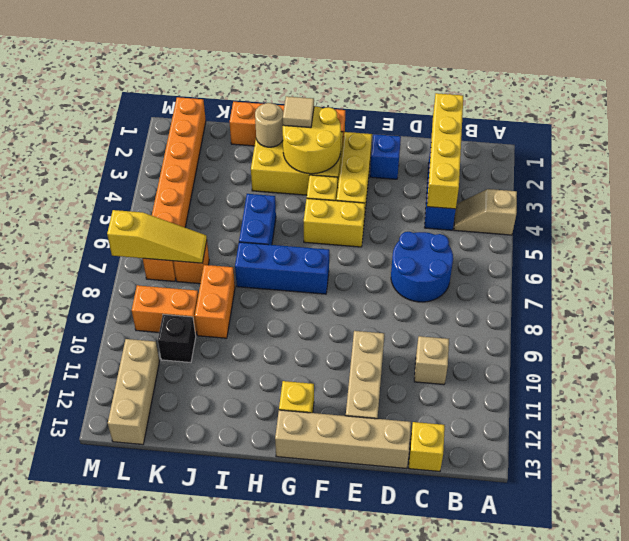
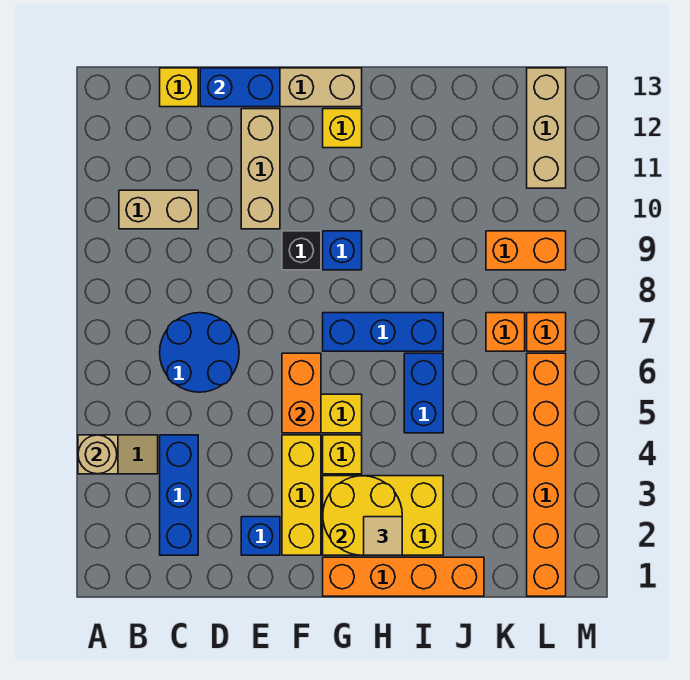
yellow brick C1:C4 level 2 -> none
tan brick C10 level 1 -> tan brick B10:C10 level 1
none -> blue brick D13:E13 level 2
none -> blue brick G9 level 1
tan round brick I2 level 2 -> tan round brick A4 level 2
orange brick J8:J9 level 1 -> orange brick F5:F6 level 2
yellow slope K7:M7 level 2 top M -> none
black brick K10 level 1 -> black brick F9 level 1

